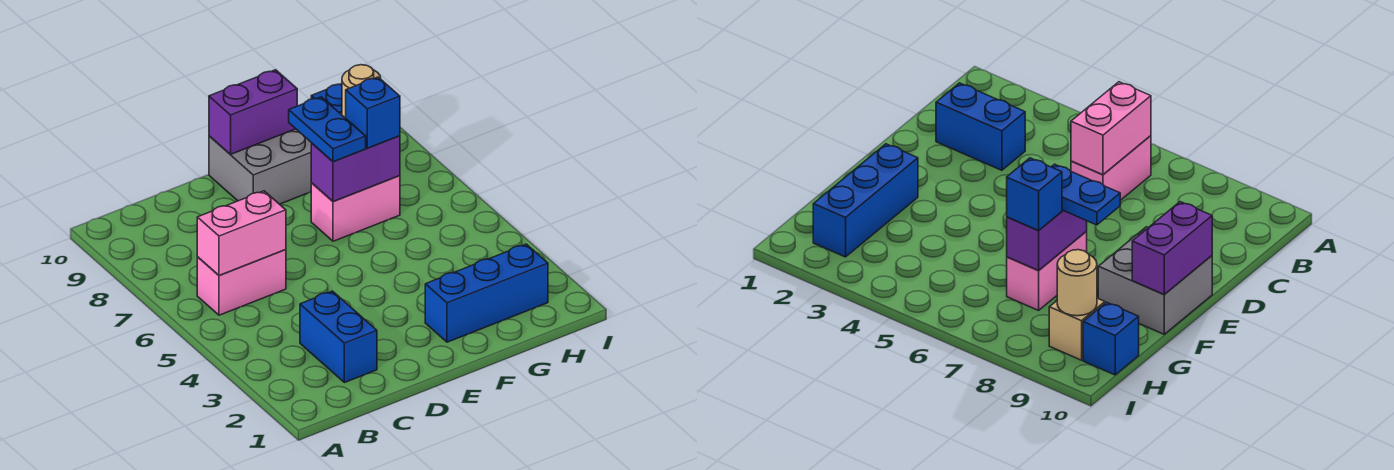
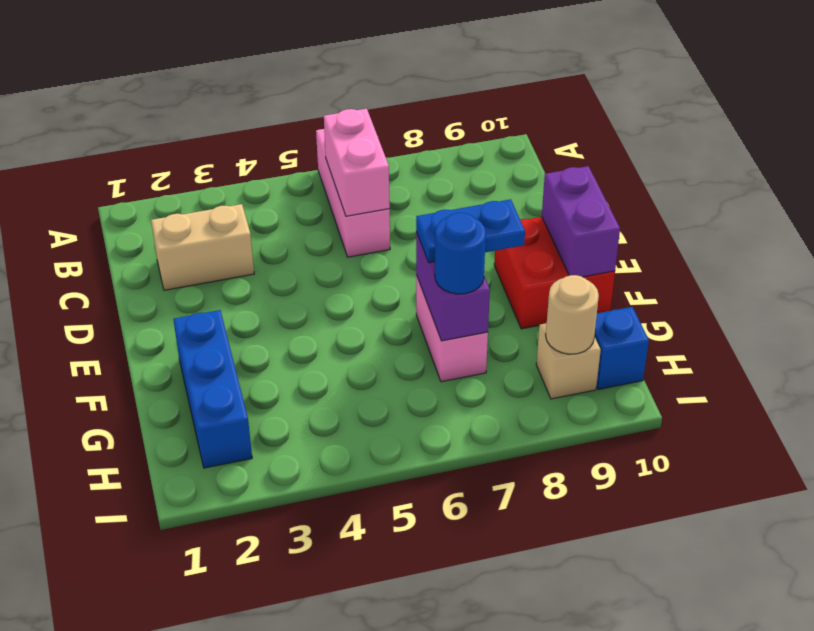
pink brick B6:C6 level 1 -> pink brick A6:C6 level 1
blue brick C2:C3 level 1 -> tan brick C2:C3 level 1
grey brick E9:F10 level 1 -> red brick E9:F10 level 1
blue brick G7 level 3 -> blue round brick G7 level 3

